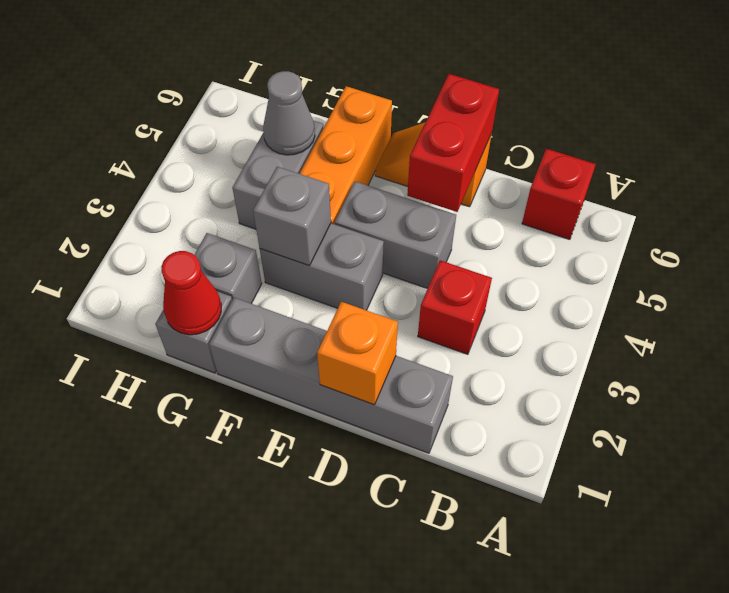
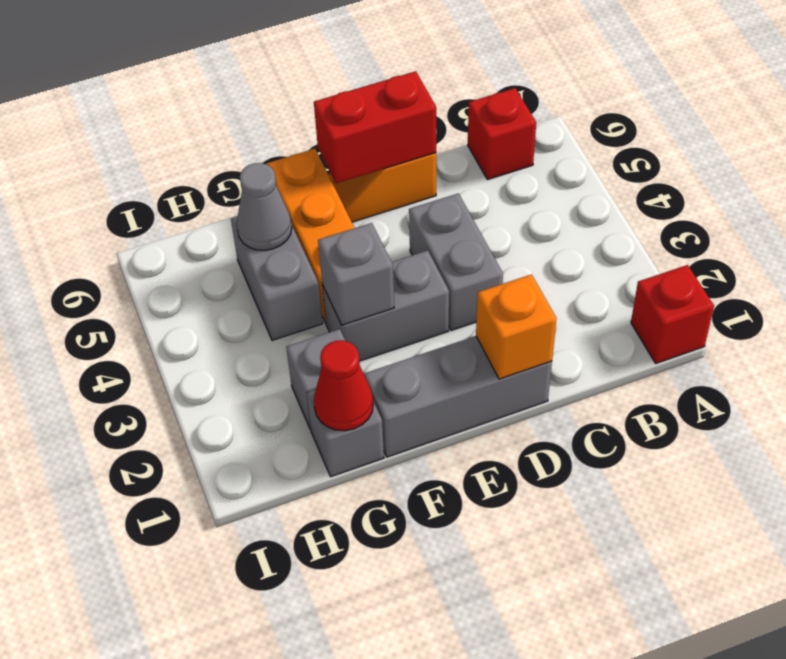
grey brick C1:F1 level 1 -> grey brick D1:F1 level 1
red brick C3 level 1 -> red brick A1 level 1
grey brick D4:E4 level 1 -> grey brick D3:D4 level 1
red brick D5:D6 level 2 -> red brick D6:E6 level 2

